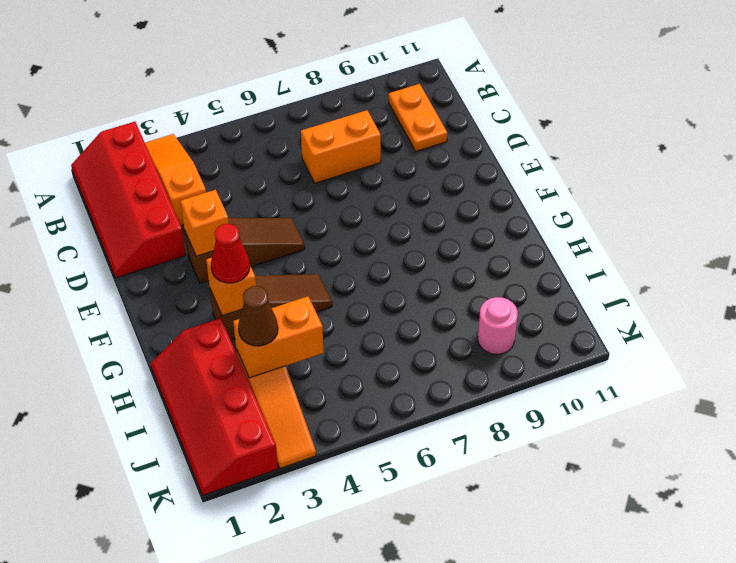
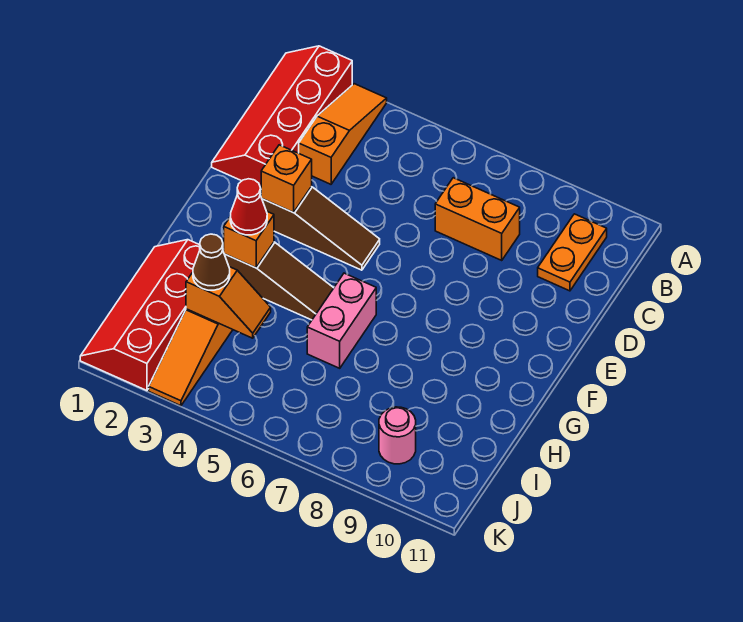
none -> pink brick G6:H6 level 1
orange brick I3:I4 level 2 -> orange slope I3:I4 level 2 top 3

